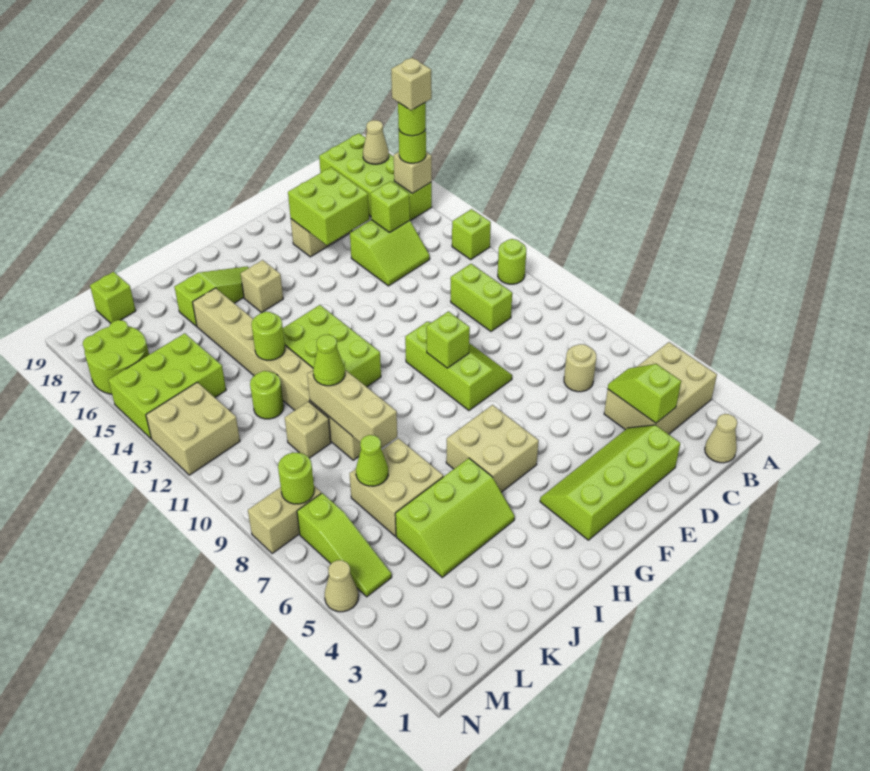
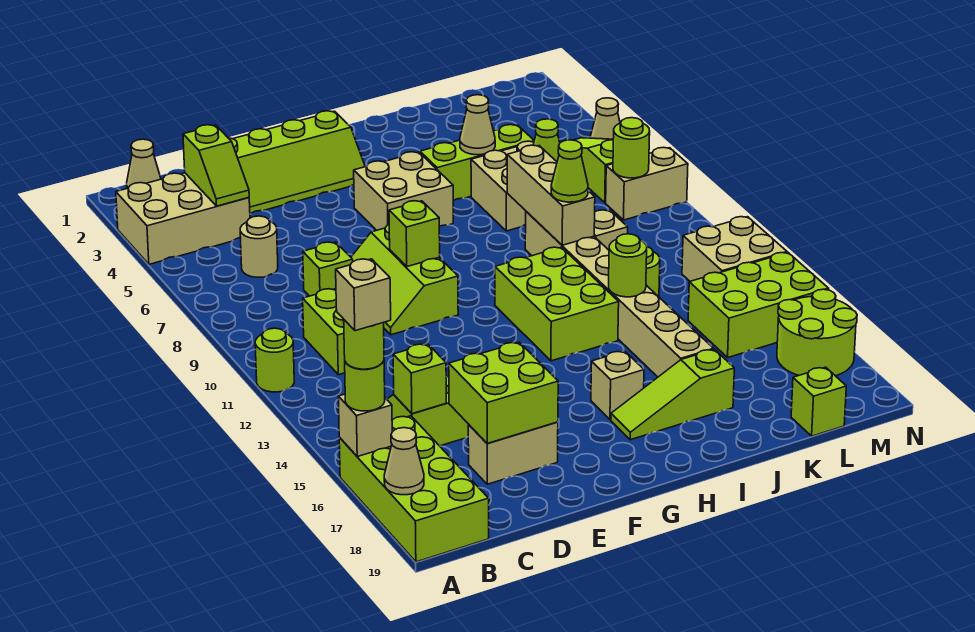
lime brick A13 level 1 -> lime brick D8 level 1
none -> tan cone J5 level 2

